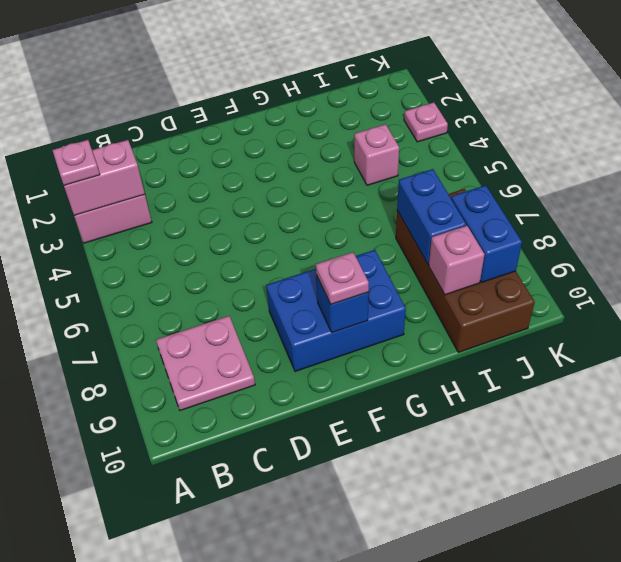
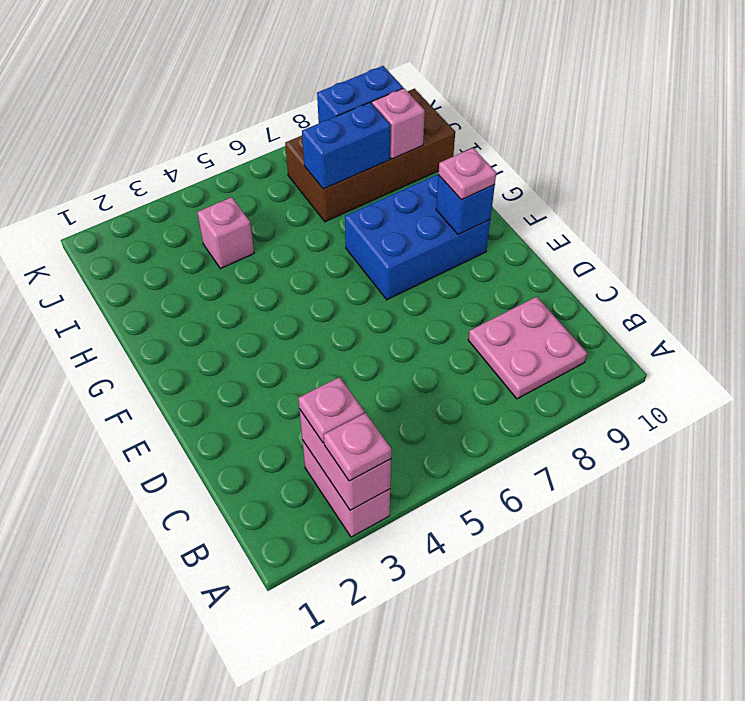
blue brick E8:G9 level 1 -> blue brick F7:G9 level 1
pink plate K3 level 1 -> pink plate B3 level 3

